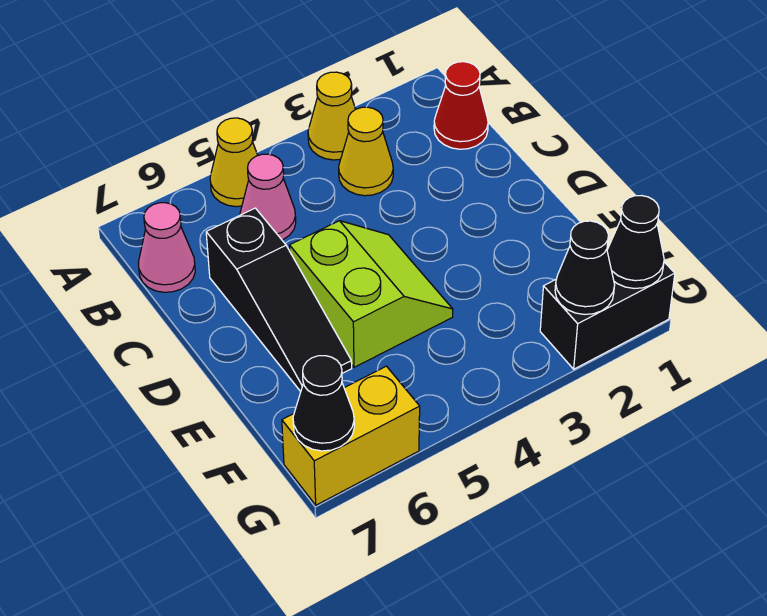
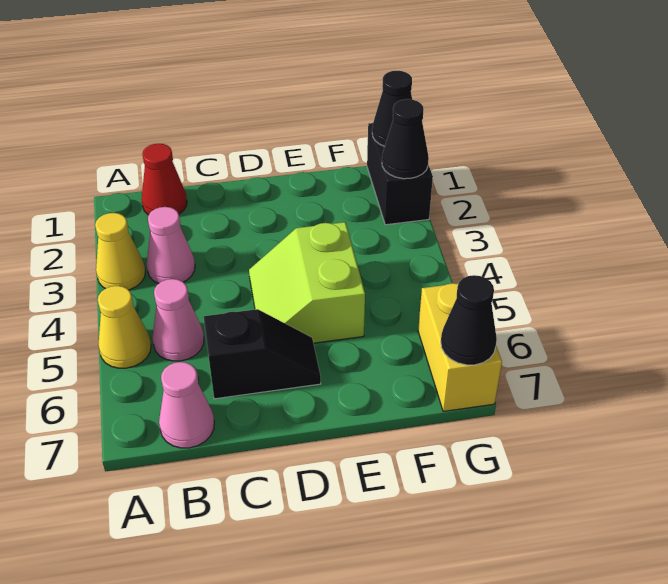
yellow cone B3 level 1 -> pink cone B3 level 1
black slope C6:E6 level 1 top C -> black slope C6:D6 level 1 top C
lime slope D4:E5 level 1 top 5 -> lime slope D4:E5 level 1 top E

